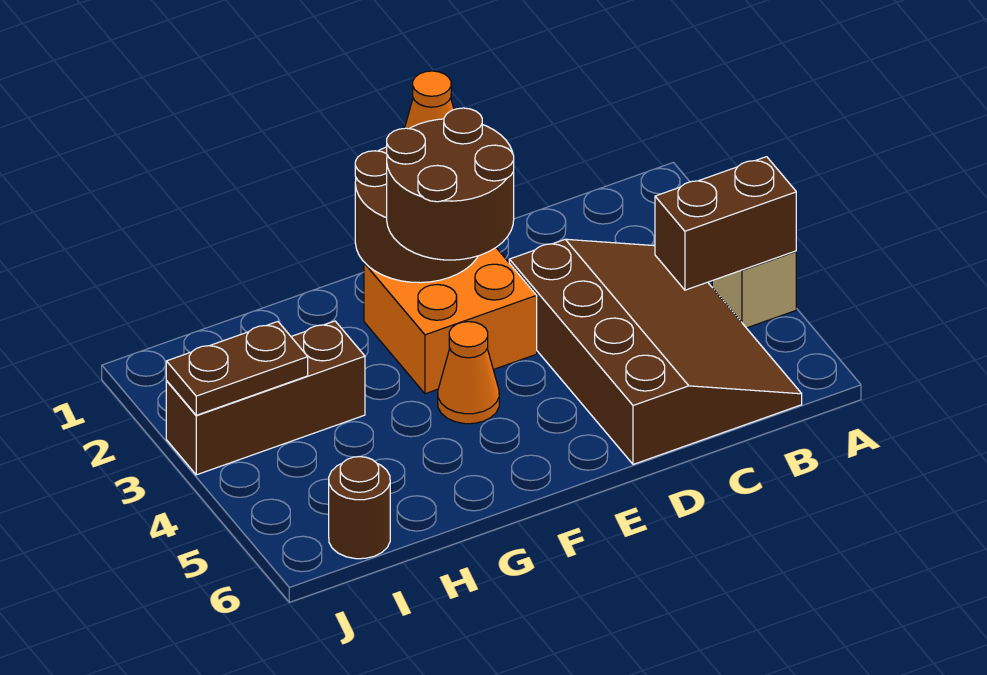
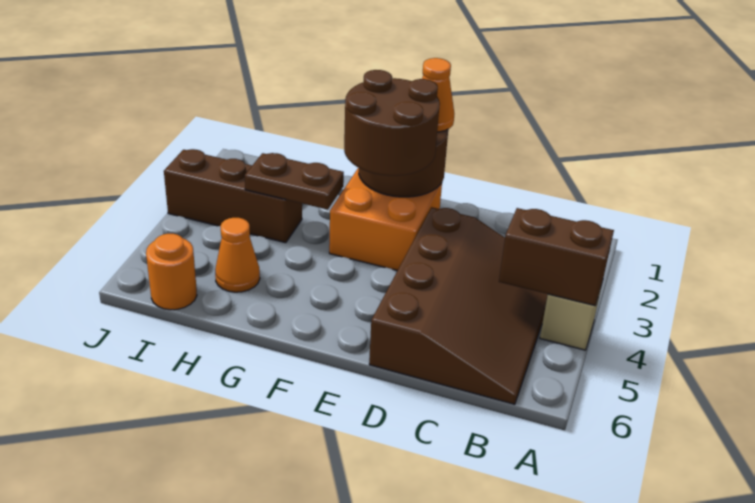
orange cone F4 level 1 -> orange cone H5 level 1
brown plate I3:J3 level 2 -> brown plate G3:H3 level 2
brown round brick I6 level 1 -> orange round brick I6 level 1

